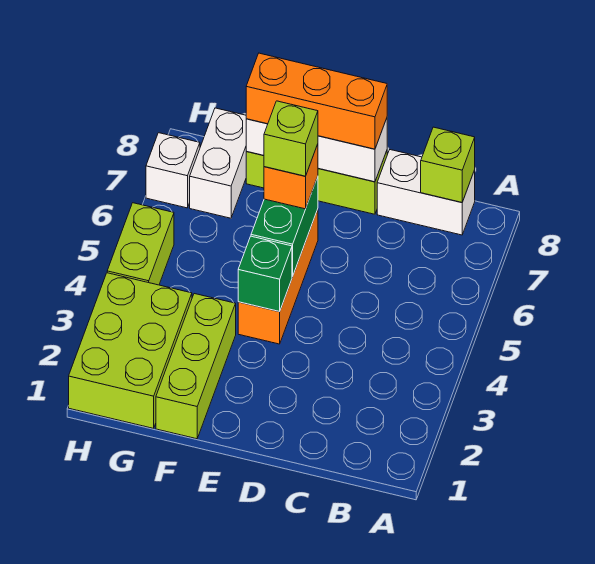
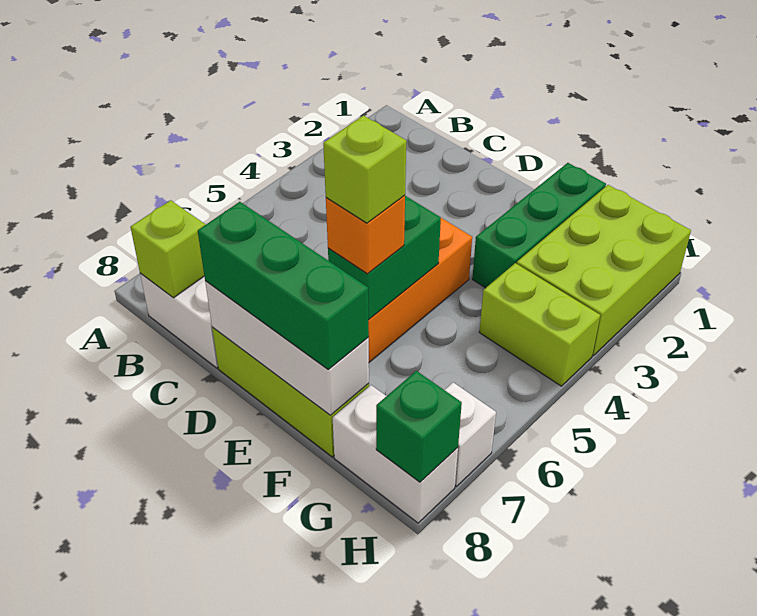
orange brick D8:F8 level 3 -> green brick D8:F8 level 3
green brick E4 level 2 -> green brick H8 level 2
lime brick F1:F3 level 1 -> green brick F1:F3 level 1
white brick G7:G8 level 1 -> white brick G8:H8 level 1
lime brick H4:H5 level 1 -> lime brick G4:H4 level 1

